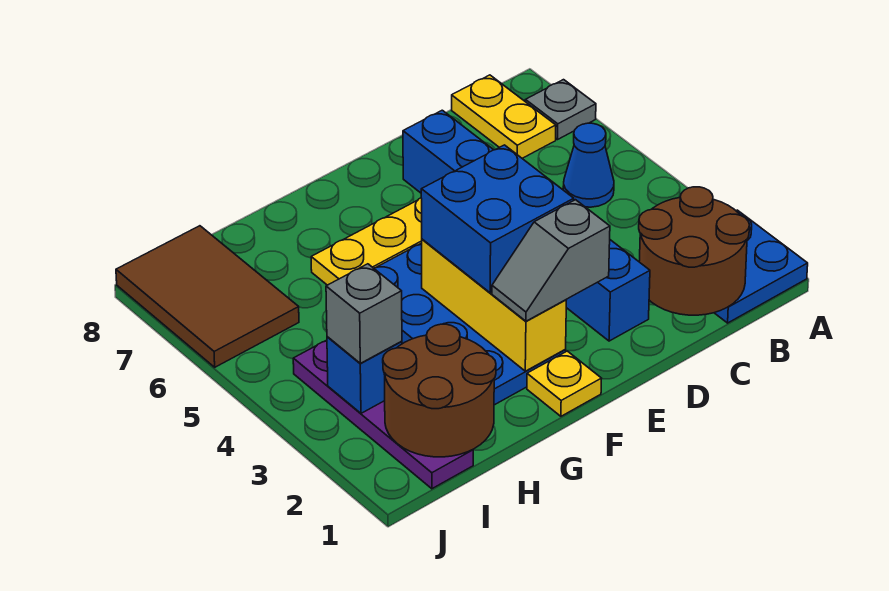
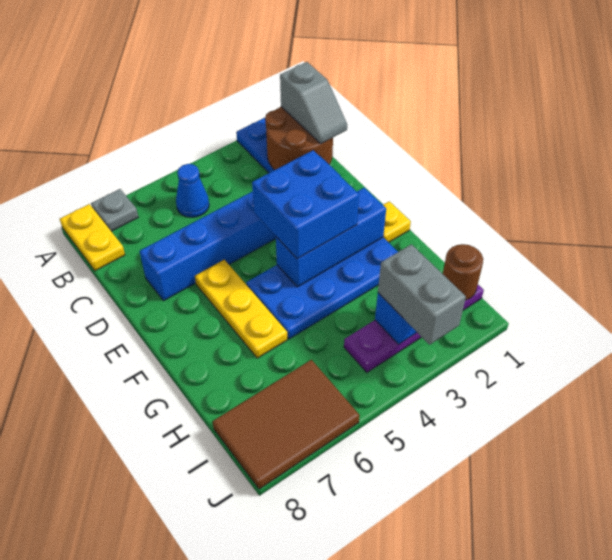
yellow plate B7:B8 level 1 -> yellow plate A8:B8 level 1
grey slope E2:F2 level 3 top E -> grey slope B1:C1 level 3 top B
yellow brick F2:F4 level 2 -> blue brick F2:F4 level 2
brown round brick H1:I2 level 2 -> brown round brick I1 level 2
grey brick I3 level 3 -> grey brick I3:J3 level 3

